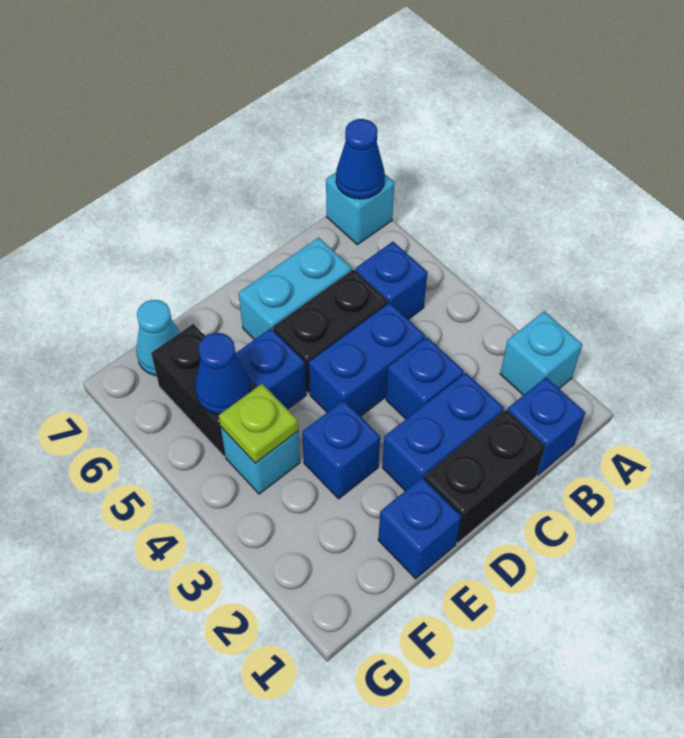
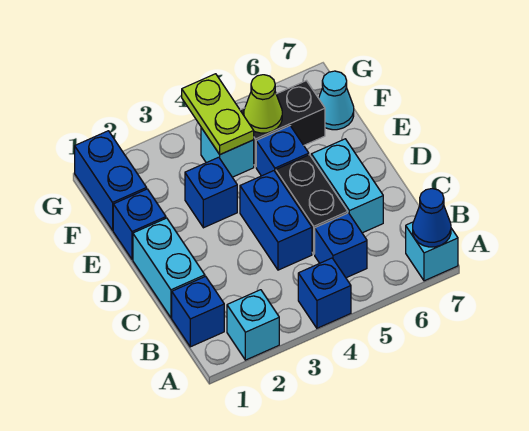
black brick C1:D1 level 1 -> cyan brick C1:D1 level 1
blue brick C2:D2 level 1 -> blue brick F1:G1 level 1
blue brick C3 level 1 -> blue brick A4 level 1
lime plate F4 level 2 -> lime plate F4:G4 level 2
blue cone F5 level 2 -> lime cone F5 level 2

